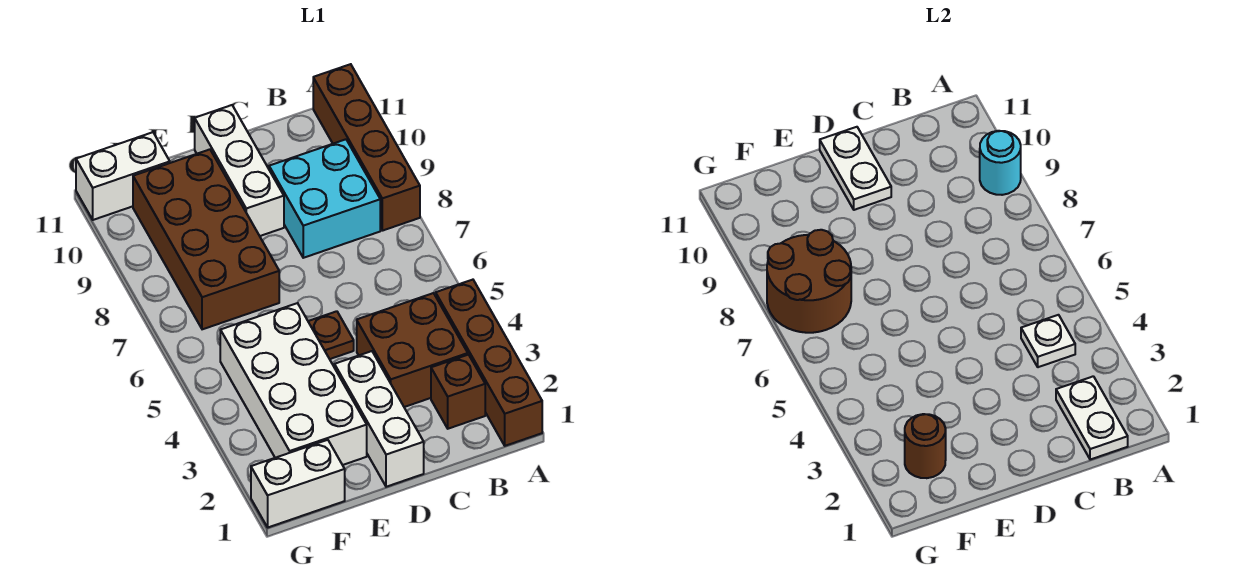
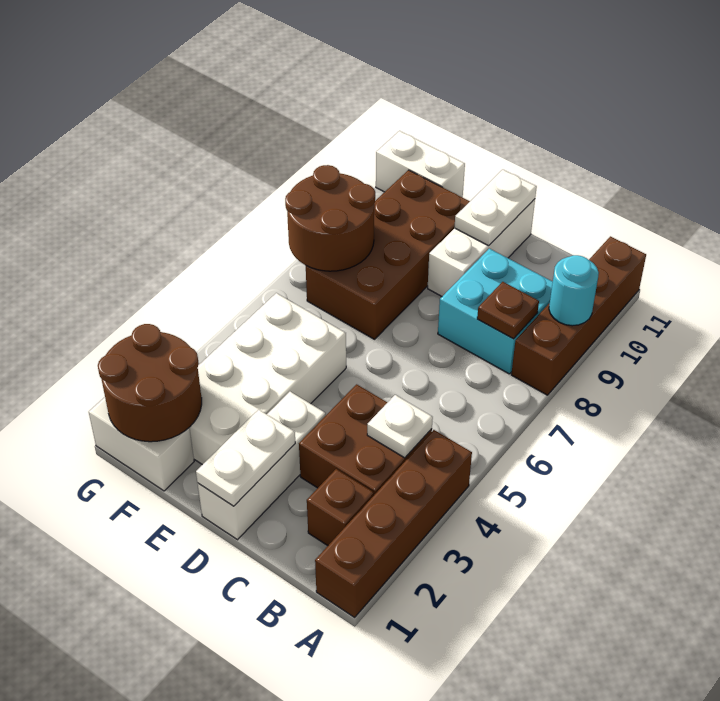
white plate B1:B2 level 2 -> white plate D1:D2 level 2
brown plate D5 level 1 -> brown plate B8 level 2
brown round brick F2 level 2 -> brown round brick F1:G2 level 2

